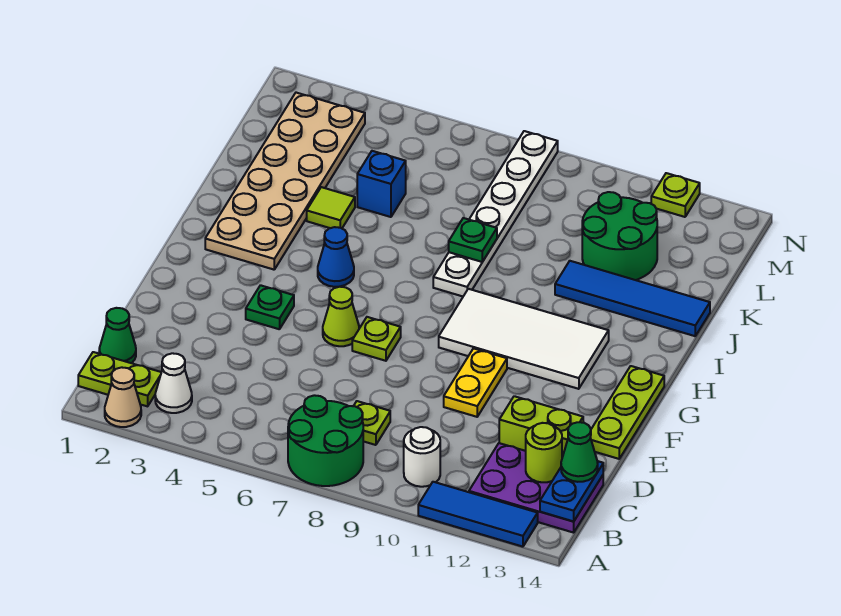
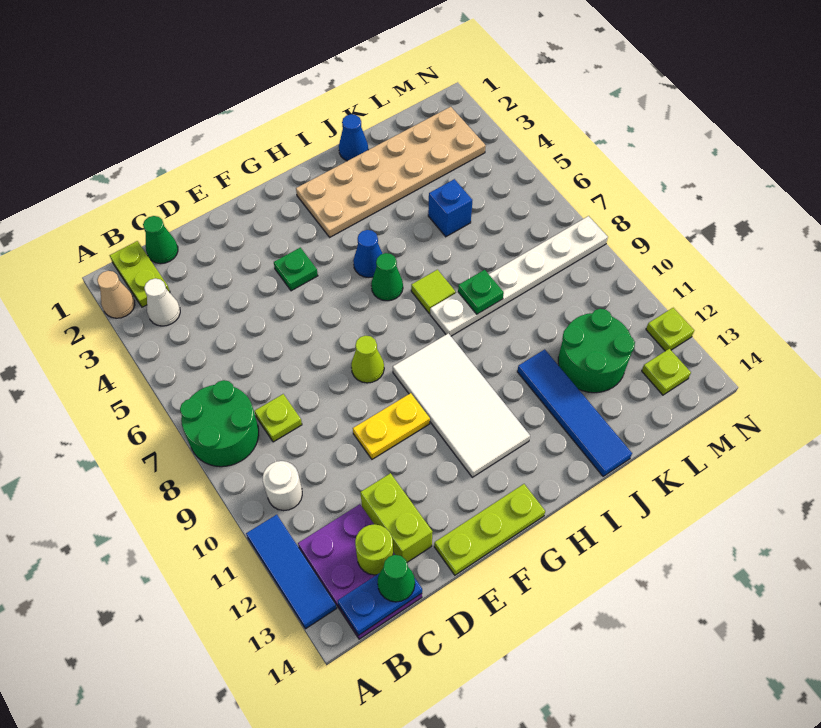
lime cone F6 level 1 -> lime cone F8 level 1
lime plate F7 level 1 -> lime plate M13 level 1
none -> green cone H6 level 1
none -> blue cone J1 level 1
lime tile J4 level 1 -> lime tile I7 level 1

